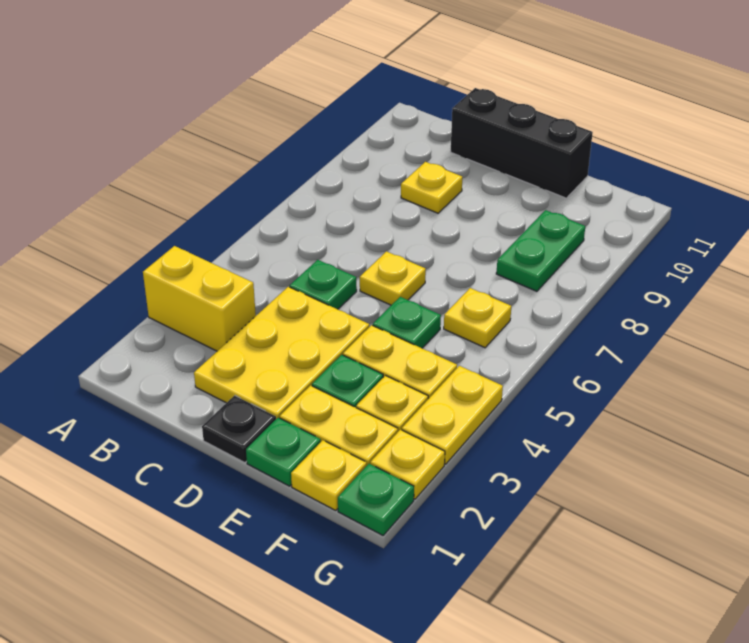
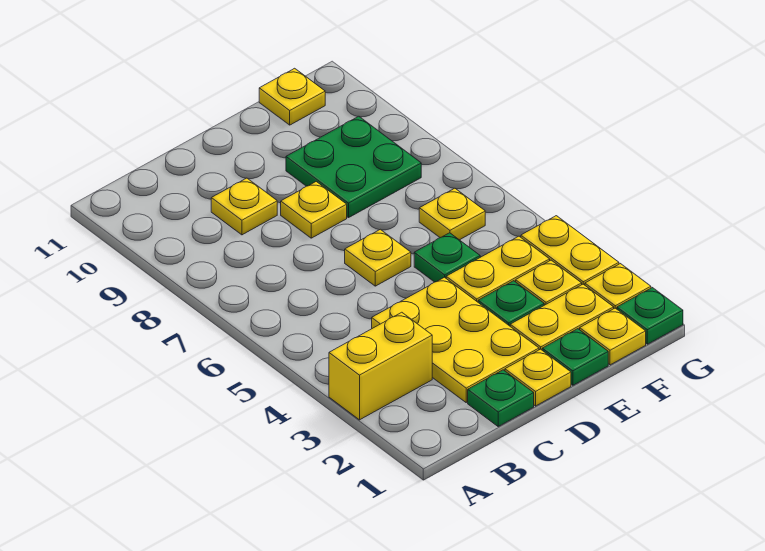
green plate C5 level 1 -> green plate C1 level 1
black brick C11:E11 level 1 -> none
black plate D1 level 1 -> yellow plate D1 level 1
none -> yellow plate D8 level 1
green plate F8:F9 level 1 -> green plate E8:F9 level 1
none -> yellow plate F11 level 1

